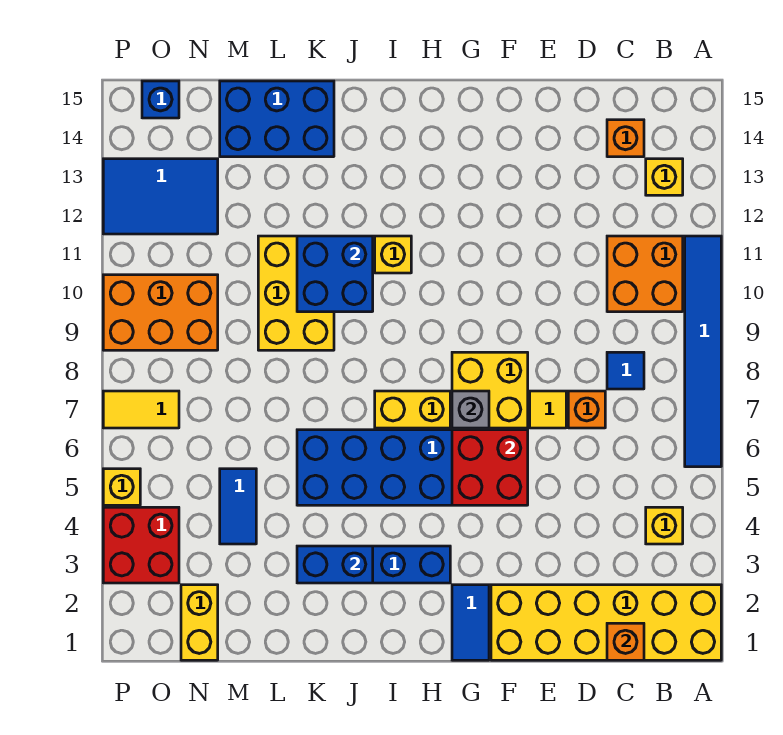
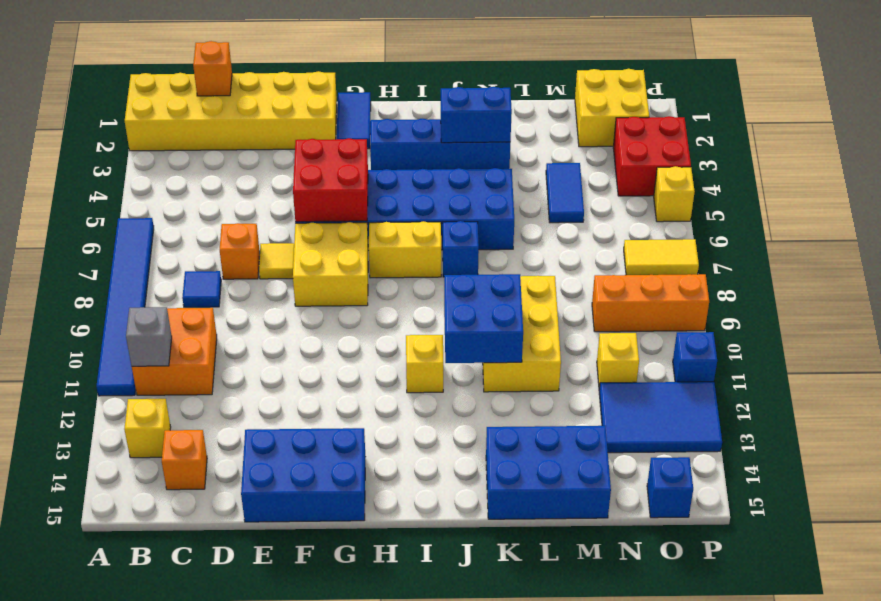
yellow brick B4 level 1 -> yellow brick N11 level 1
none -> blue brick E14:G15 level 1
grey brick G7 level 2 -> grey brick B11 level 2
none -> blue brick J7 level 1
yellow brick N1:N2 level 1 -> yellow brick N1:O2 level 1
orange brick N9:P10 level 1 -> orange brick N9:P9 level 1
none -> blue brick P11 level 1

